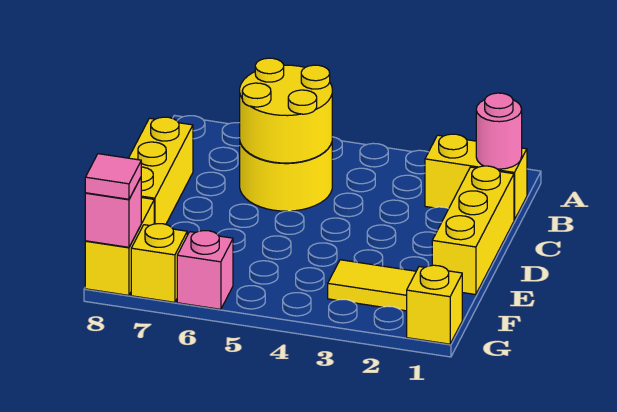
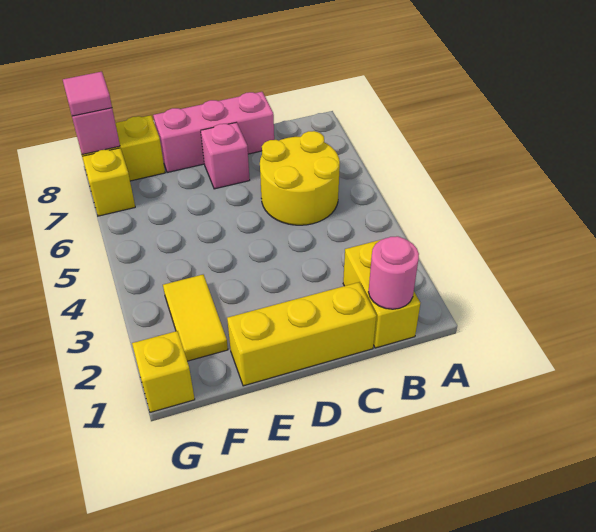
yellow round brick B5:C6 level 2 -> none
yellow brick C8:E8 level 1 -> pink brick C8:E8 level 1
pink brick G6 level 1 -> pink brick D7 level 1

